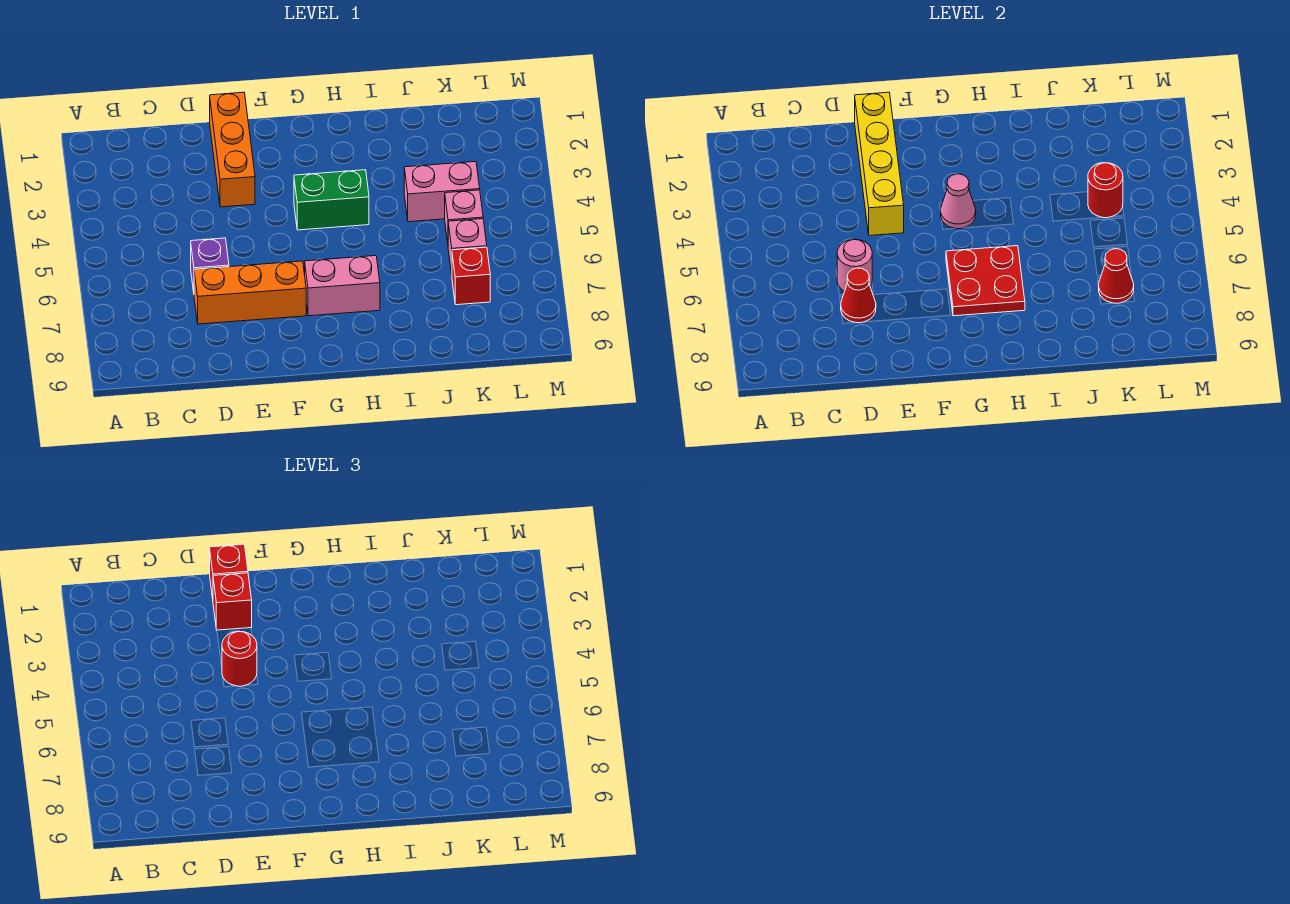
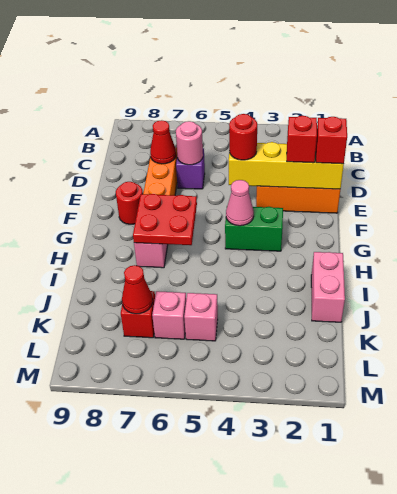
green brick G4:H4 level 1 -> green brick G3:G4 level 1
pink brick J4:K4 level 1 -> pink brick I1:J1 level 1
red round brick K4 level 2 -> red round brick F8 level 1

